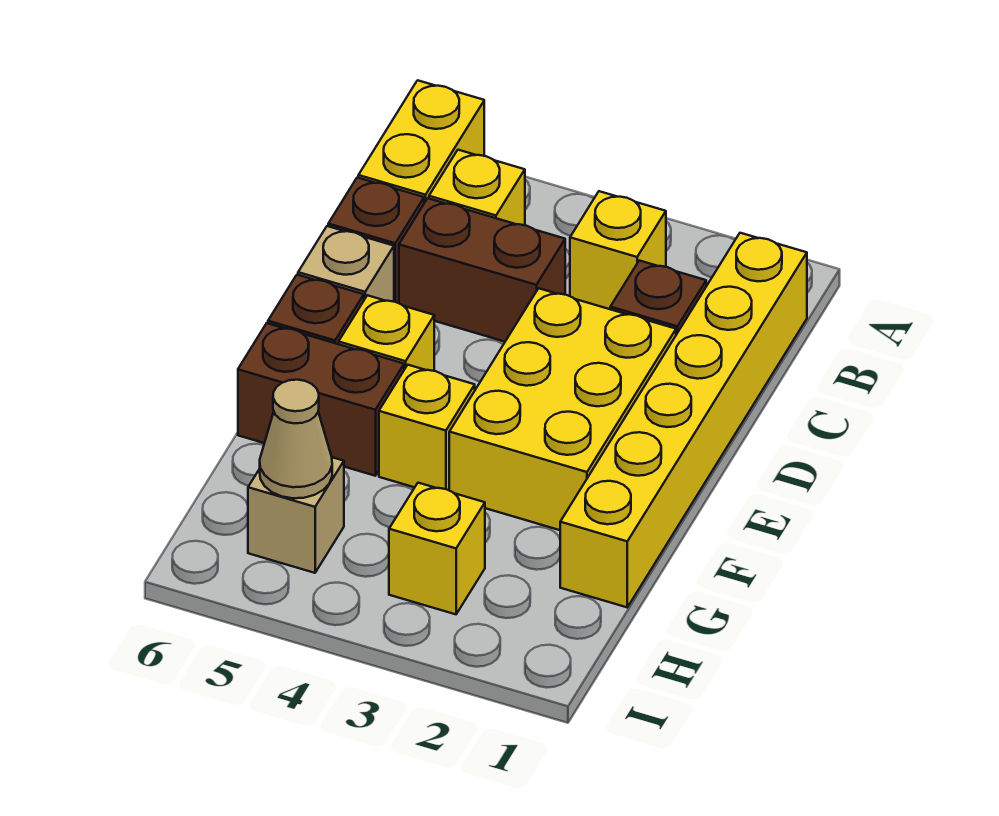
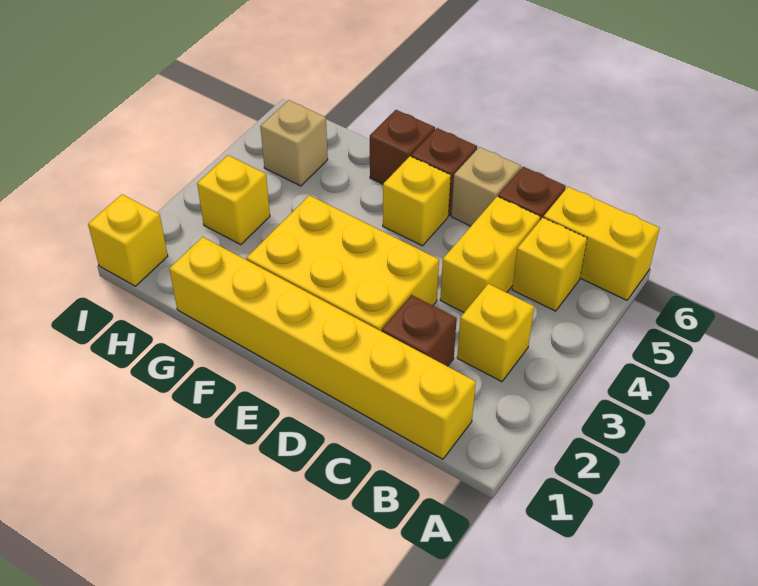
brown brick C4:C5 level 1 -> yellow brick C4:C5 level 1
yellow brick F4 level 1 -> yellow brick I1 level 1
brown brick F5:F6 level 1 -> brown brick F6 level 1
tan cone H5 level 2 -> none

